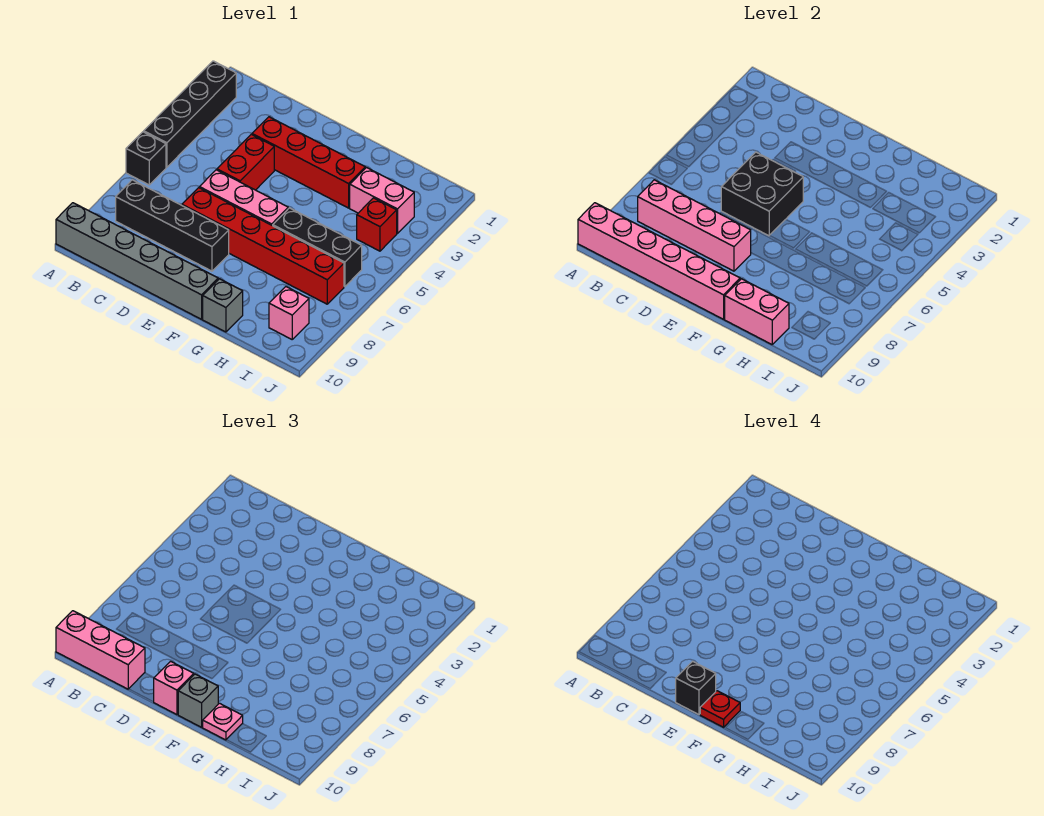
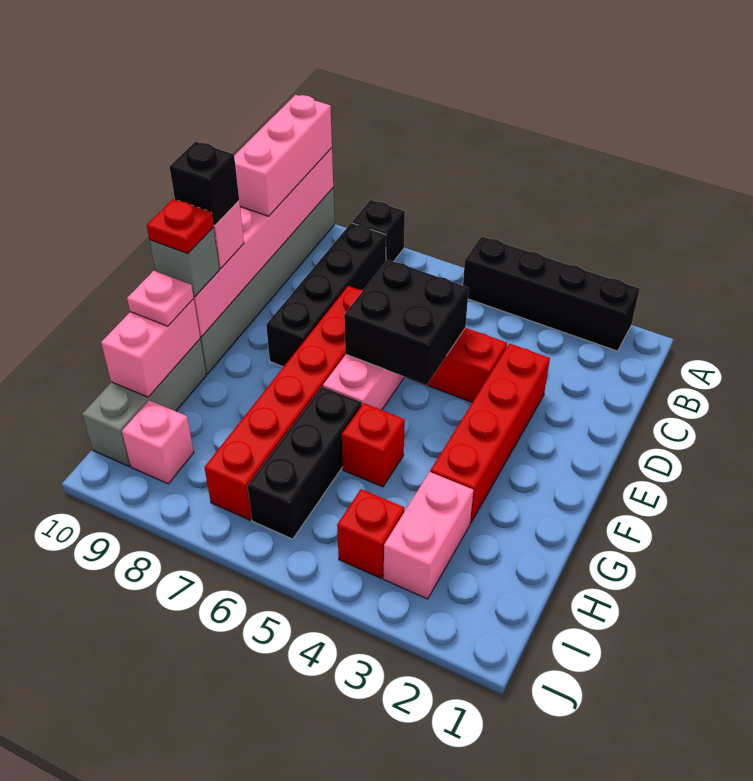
black brick A6 level 1 -> black brick A8 level 1
pink brick B8:E8 level 2 -> none
none -> red brick G5 level 1
grey brick G10 level 1 -> grey brick G10:I10 level 1

